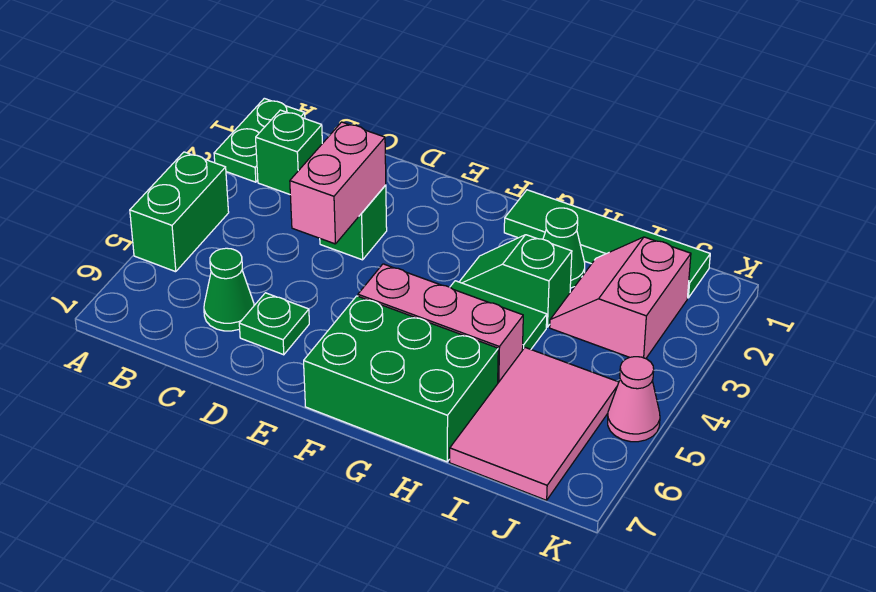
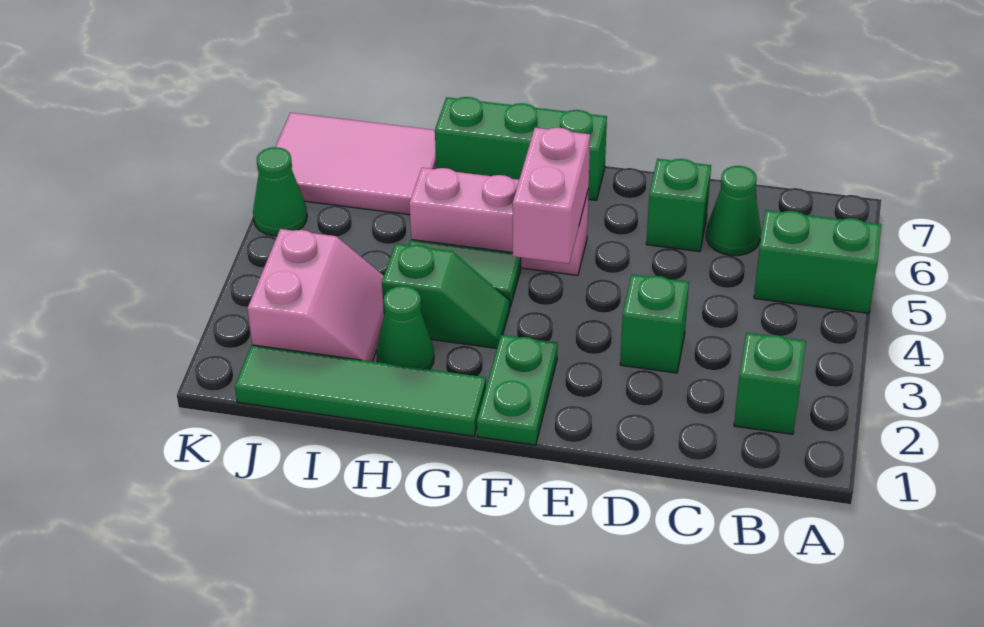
green plate A1:A2 level 1 -> green plate F1:F2 level 1
green brick A4:A5 level 1 -> green brick A5:B5 level 1
pink brick D3:D4 level 2 -> pink brick F4:F5 level 2
green plate D6 level 1 -> green brick D6 level 1
green brick F6:H7 level 1 -> green brick F7:H7 level 1
pink tile I5:J7 level 1 -> pink tile I6:K7 level 1
pink cone K5 level 1 -> green cone K5 level 1

